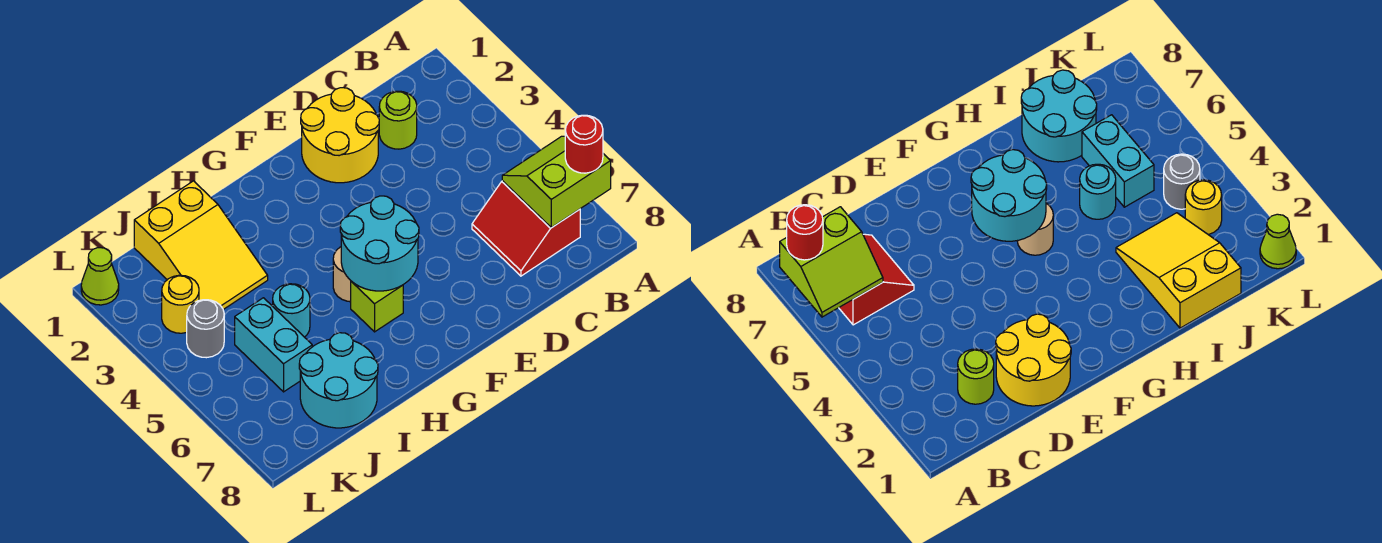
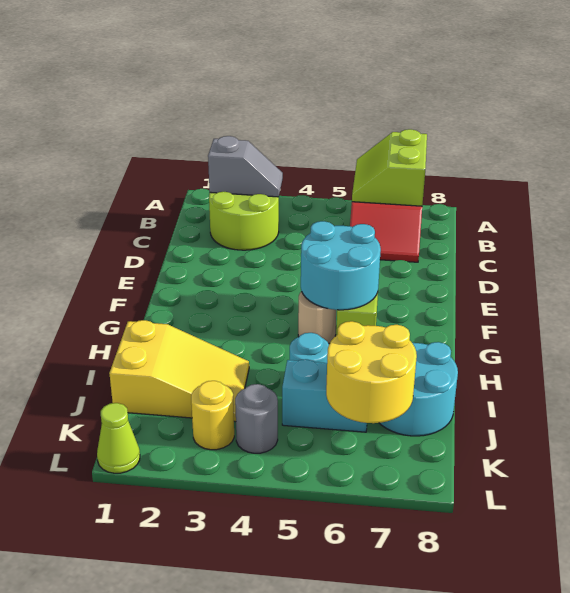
red round brick A7 level 3 -> none
none -> grey slope B2:B3 level 2 top 2
lime round brick C2 level 1 -> lime round brick B2:C3 level 1
yellow round brick D1:E2 level 1 -> yellow round brick J6:K7 level 2

